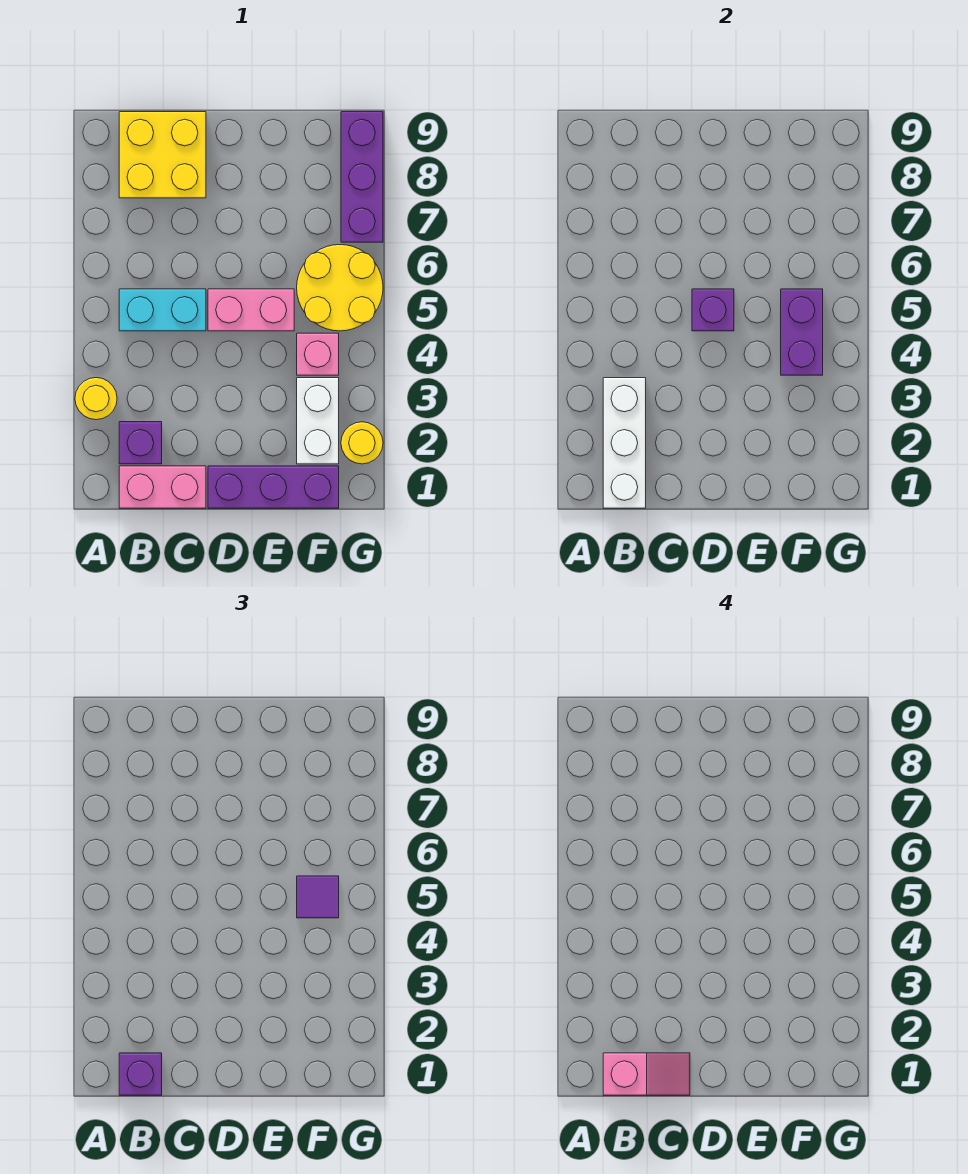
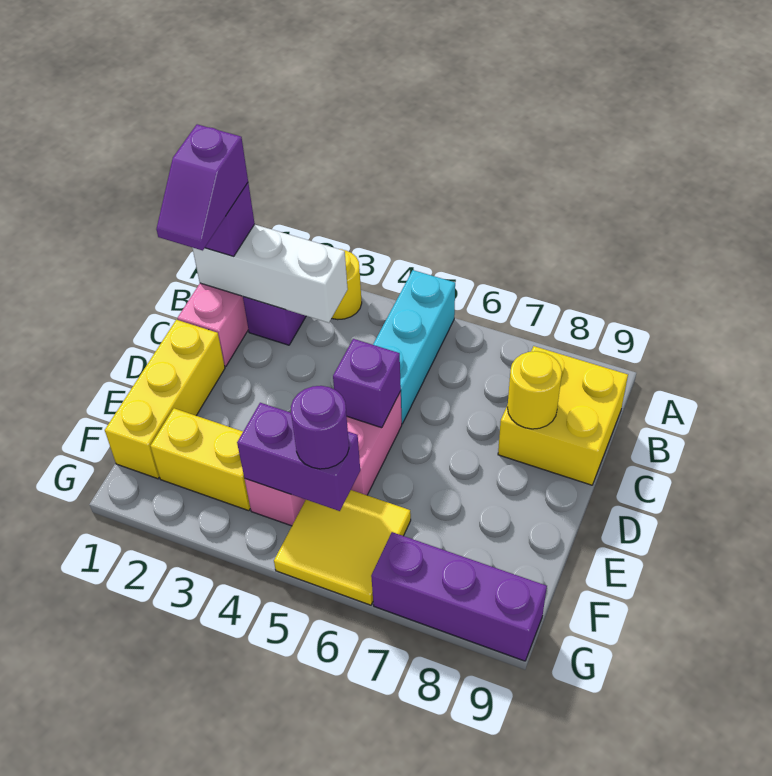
pink slope B1:C1 level 4 top B -> purple slope B1:C1 level 4 top B
cyan brick B5:C5 level 1 -> cyan brick A5:C5 level 1
purple brick D1:F1 level 1 -> yellow brick D1:F1 level 1
white brick F2:F3 level 1 -> yellow brick F2:F3 level 1
yellow round brick F5:G6 level 1 -> yellow tile F5:G6 level 1
purple tile F5 level 3 -> purple round brick F5 level 3
yellow round brick G2 level 1 -> yellow round brick C8 level 2

